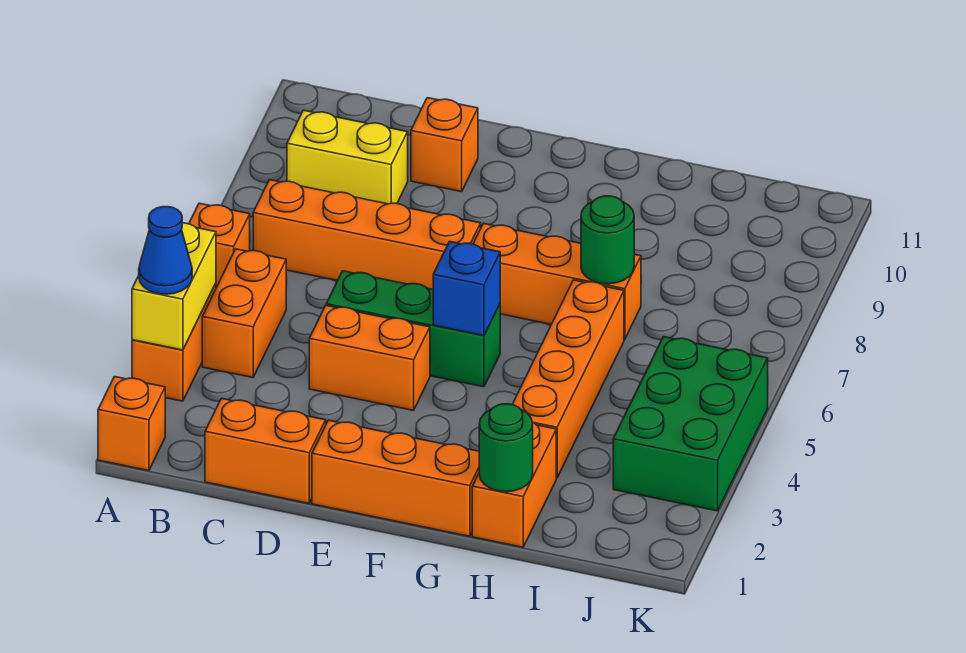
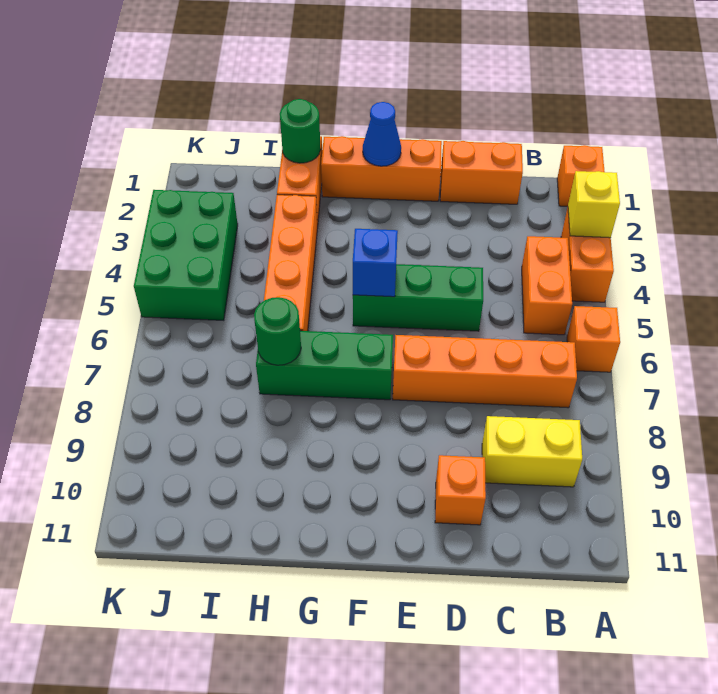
yellow brick A3:A4 level 2 -> yellow brick A3 level 2
blue cone A3 level 3 -> blue cone F1 level 2
orange brick D4:E4 level 1 -> none
orange brick F7:H7 level 1 -> green brick F7:H7 level 1

